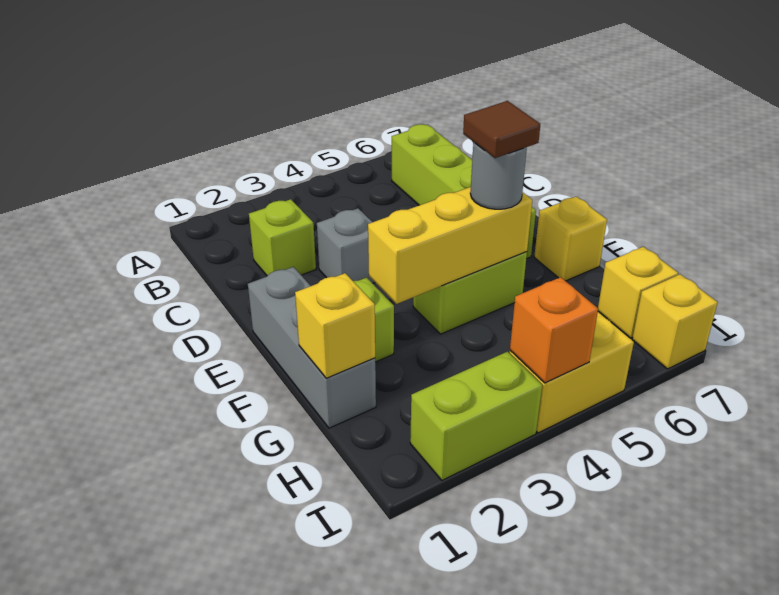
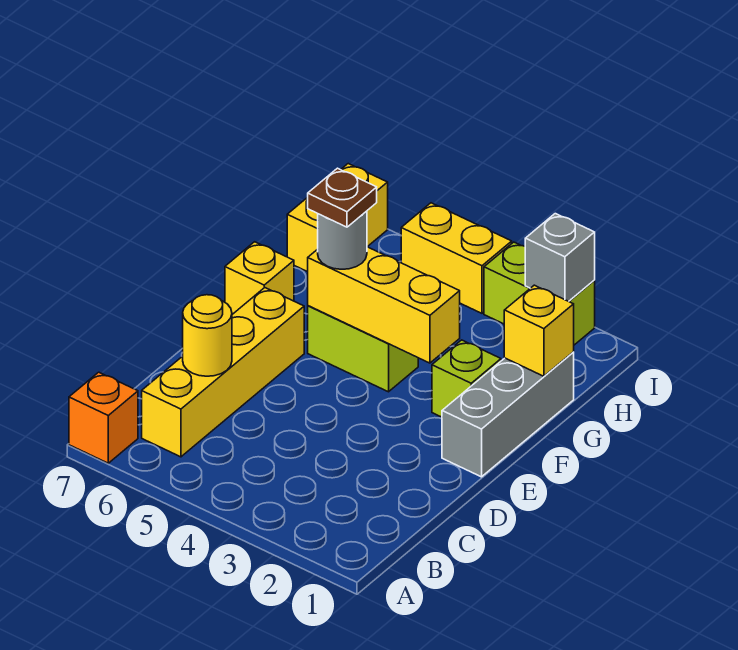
lime brick B6:E6 level 1 -> yellow brick B6:E6 level 1
lime brick C2 level 1 -> none
none -> yellow round brick C6 level 2
grey brick D3 level 1 -> grey brick I2 level 2
brown tile F5 level 4 -> brown plate F5 level 4
orange brick I4 level 2 -> orange brick A7 level 1

